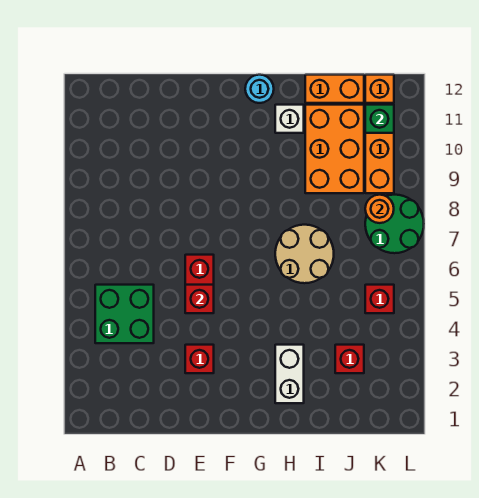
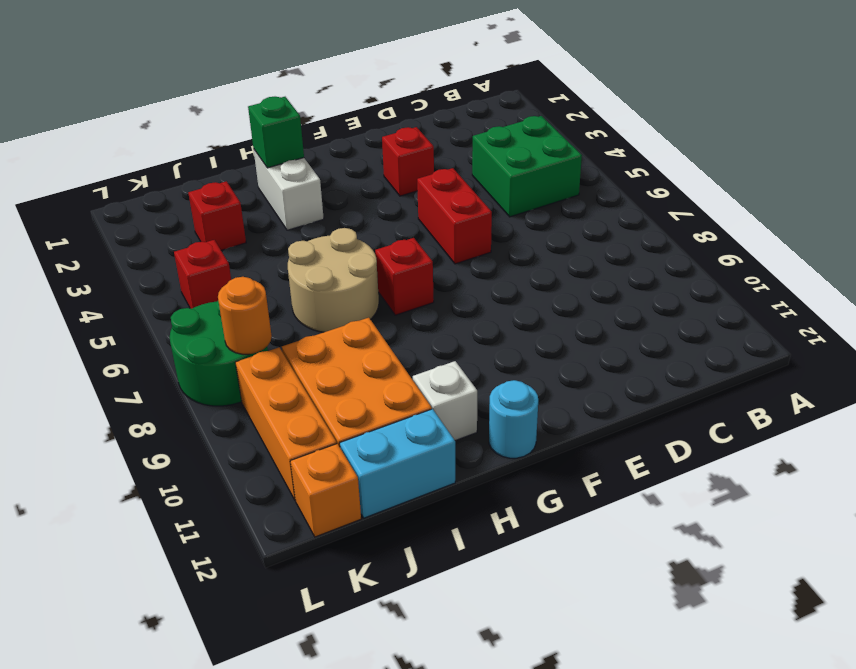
red brick E5 level 2 -> red brick G7 level 1
orange brick I12:J12 level 1 -> cyan brick I12:J12 level 1
green brick K11 level 2 -> green brick H2 level 2

